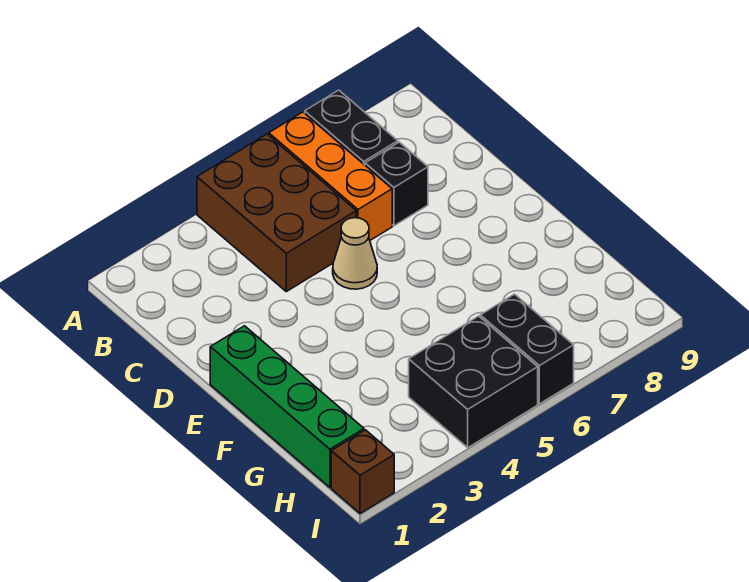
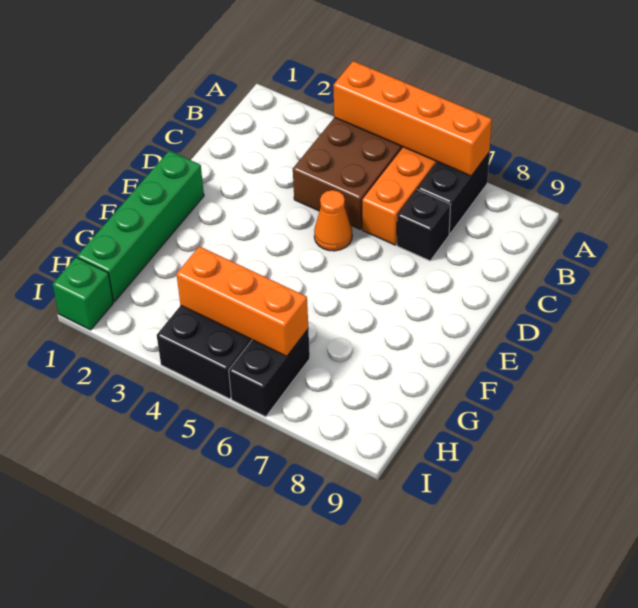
none -> orange brick A4:A7 level 2
tan cone D5 level 1 -> orange cone D5 level 1
none -> orange brick H4:H6 level 2
brown brick I1 level 1 -> green brick I1 level 1

